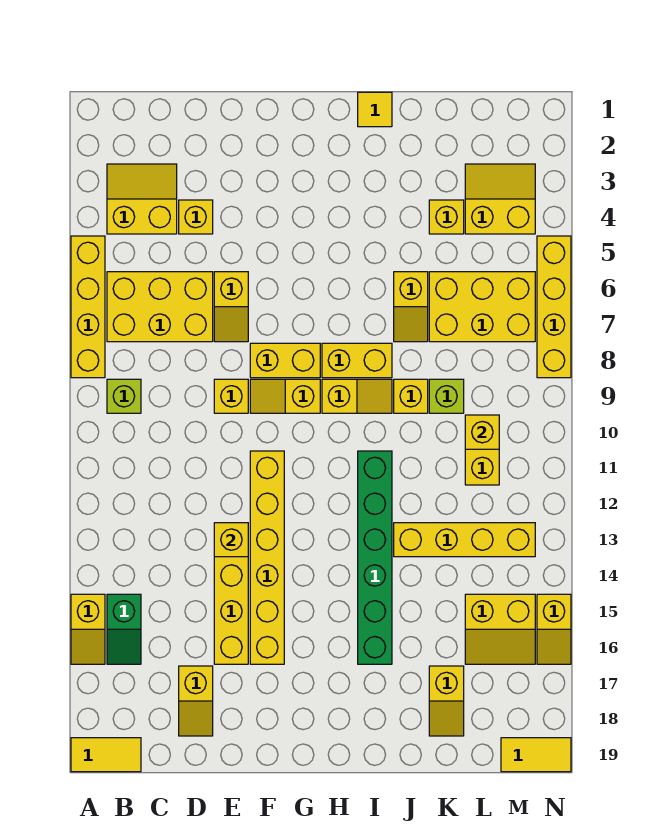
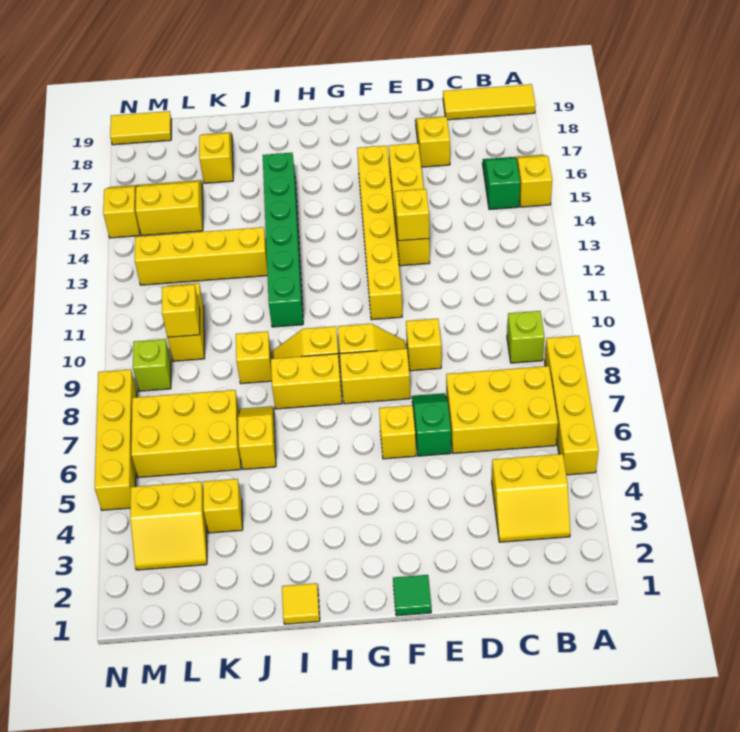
yellow tile A19:B19 level 1 -> yellow tile A19:C19 level 1
yellow brick D4 level 1 -> yellow brick F6 level 1
yellow slope E6:E7 level 1 top 6 -> green slope E6:E7 level 1 top 6
none -> green tile F1 level 1
lime brick K9 level 1 -> lime brick M9 level 1

